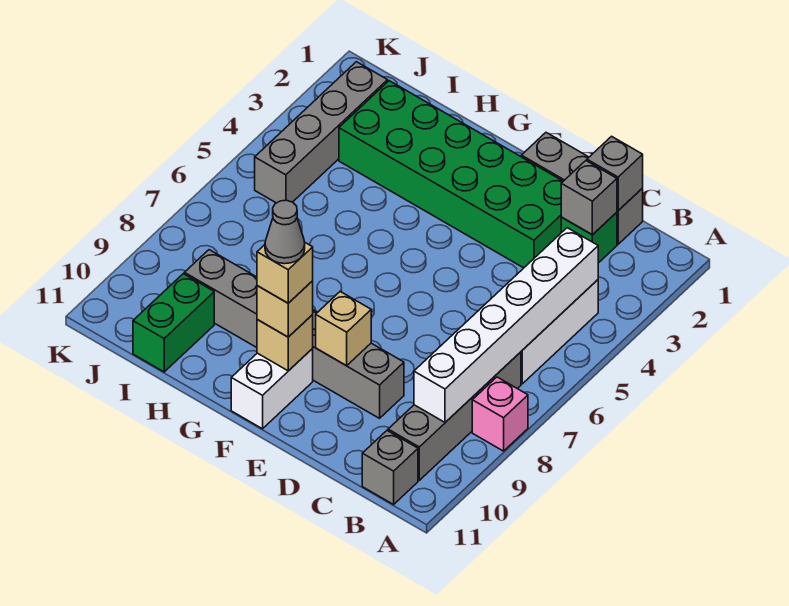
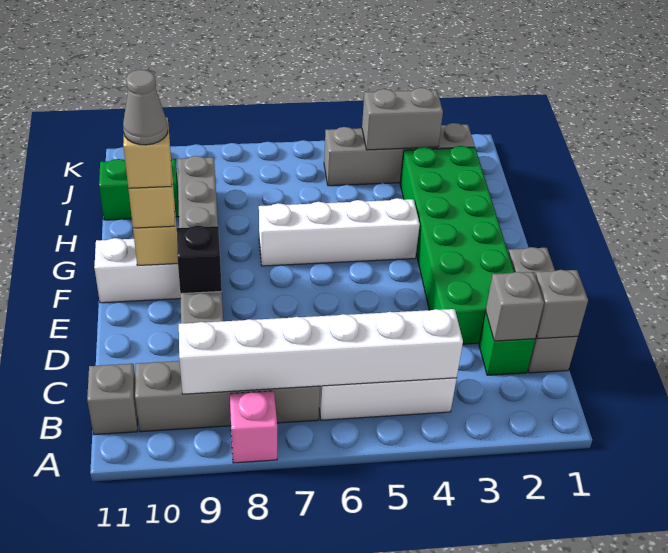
tan brick E9 level 2 -> black brick E9 level 2
none -> white brick G4:G7 level 1
none -> grey brick J3:J4 level 2

